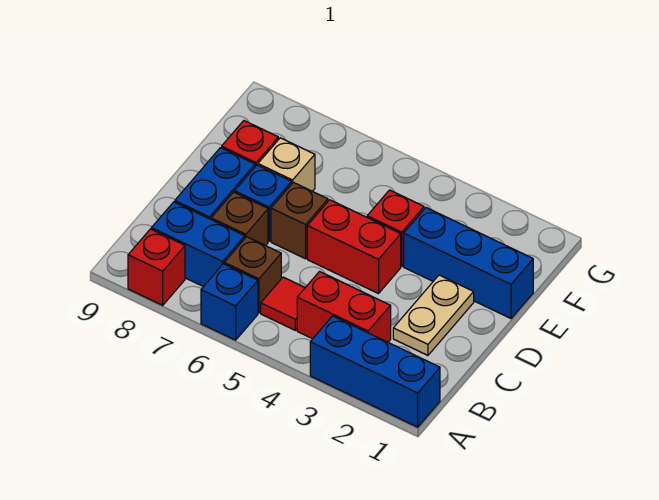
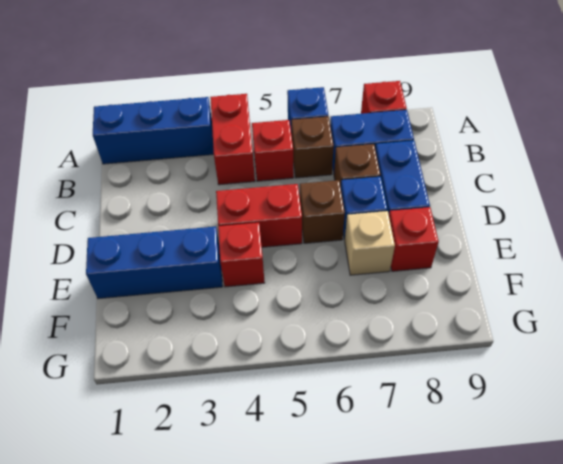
red brick B3:B4 level 1 -> red brick A4:B4 level 1
red tile B5 level 1 -> red brick B5 level 1
tan plate C2:D2 level 1 -> none

